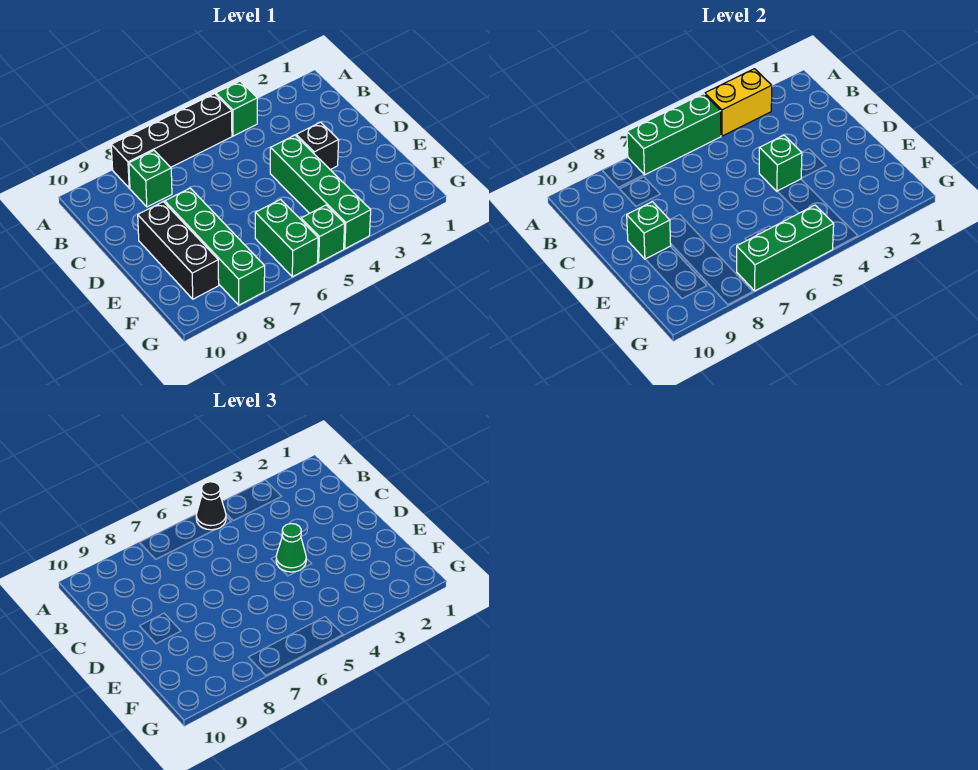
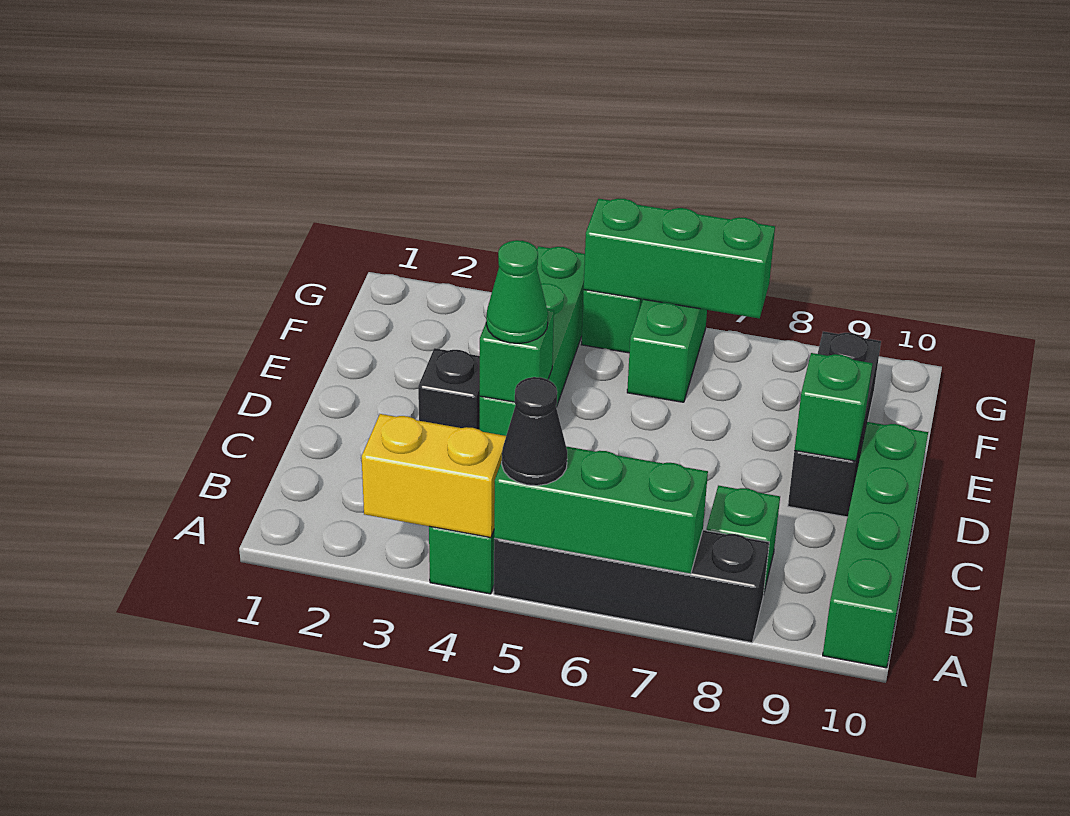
green brick D8:G8 level 1 -> green brick A10:D10 level 1

